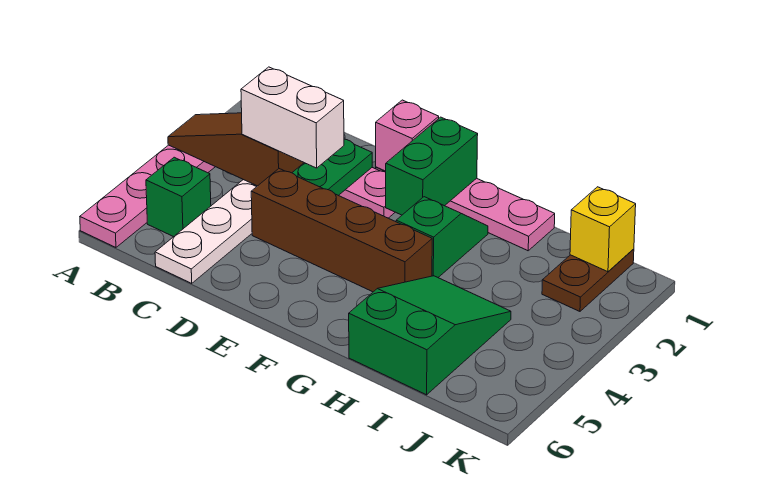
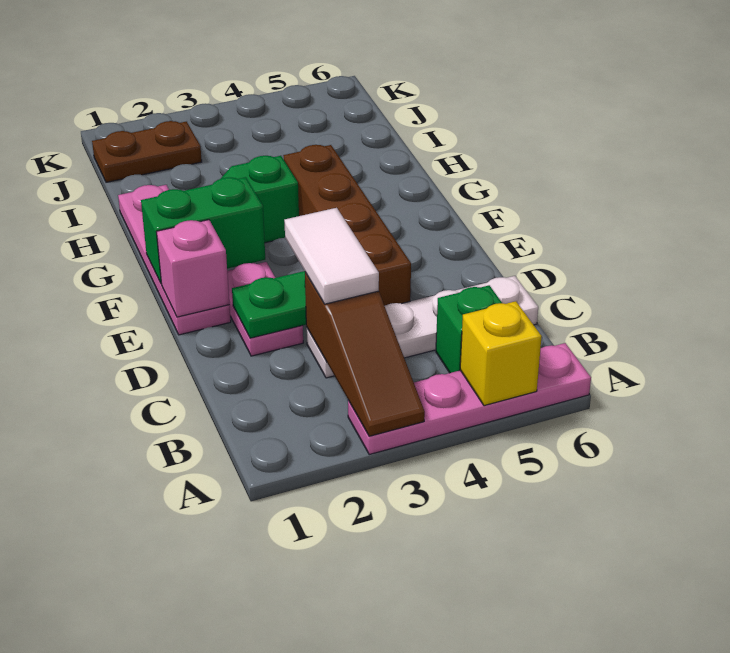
white brick C3:D3 level 3 -> white tile C3:D3 level 3
green slope H4:I6 level 1 top 6 -> none
yellow brick J1 level 2 -> yellow brick A5 level 2

